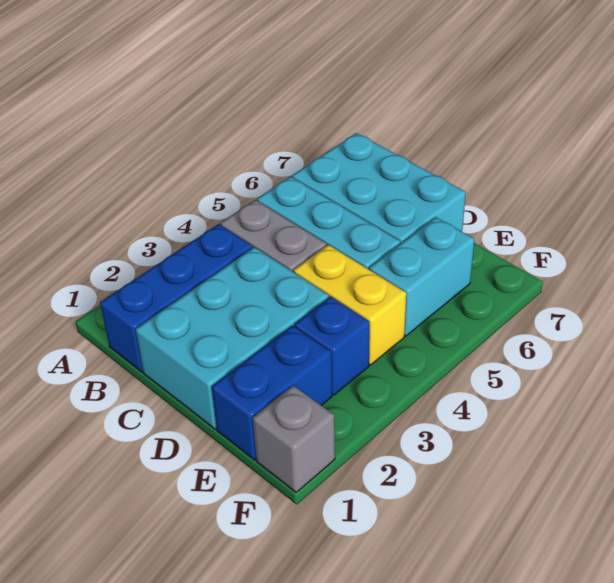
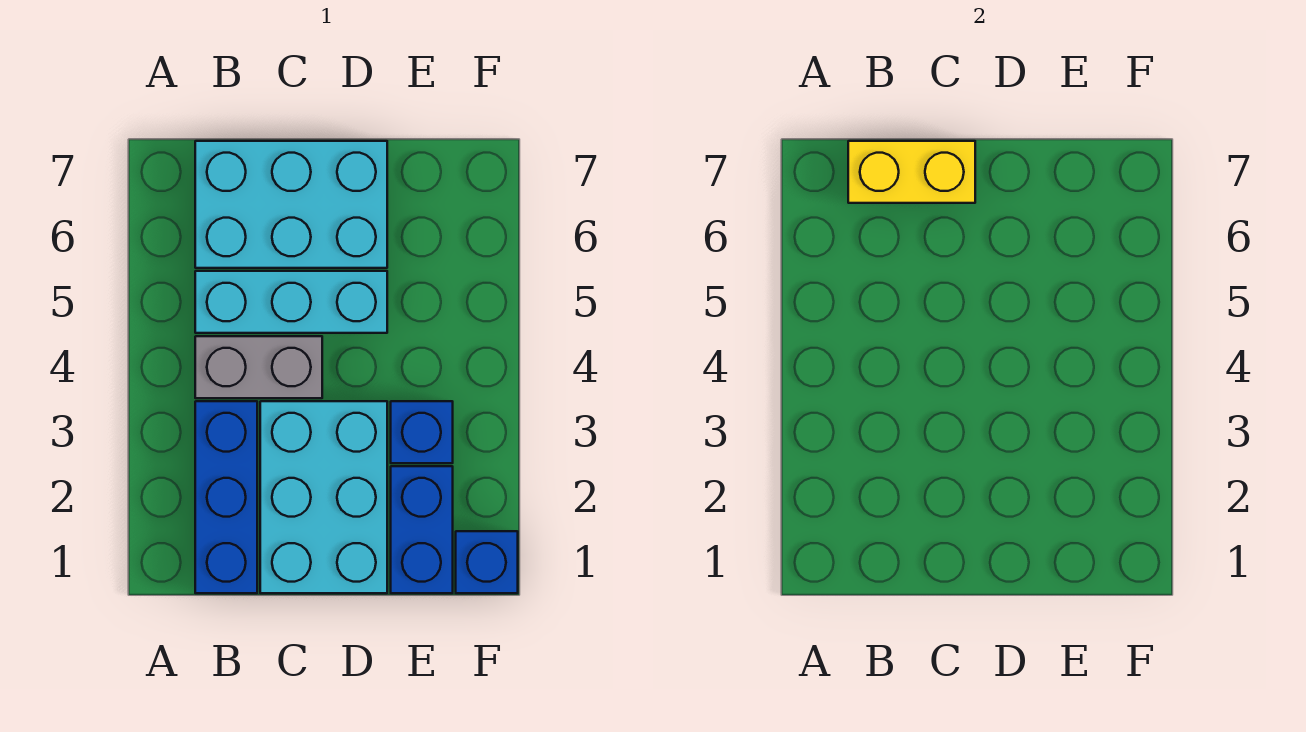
yellow brick D4:E4 level 1 -> yellow brick B7:C7 level 2
cyan brick E5:E6 level 1 -> none
grey brick F1 level 1 -> blue brick F1 level 1

